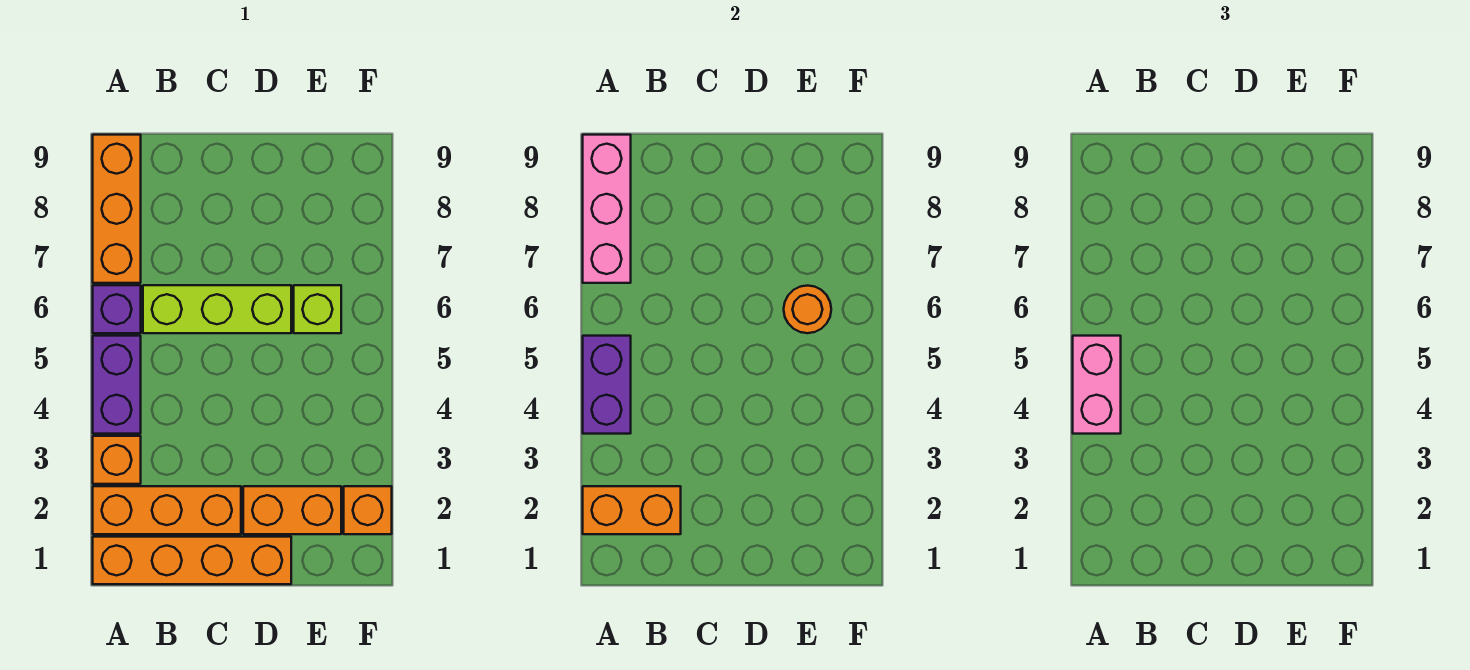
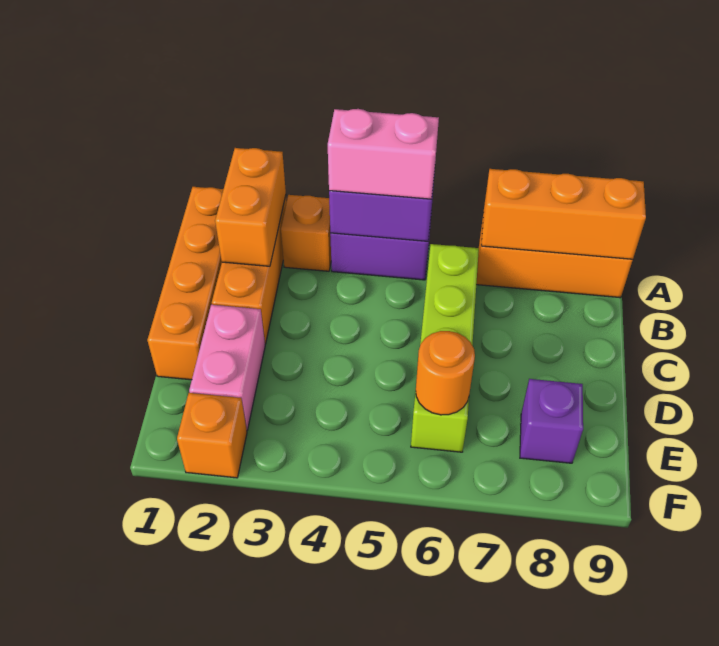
purple brick A6 level 1 -> purple brick E8 level 1
pink brick A7:A9 level 2 -> orange brick A7:A9 level 2
orange brick D2:E2 level 1 -> pink brick D2:E2 level 1

